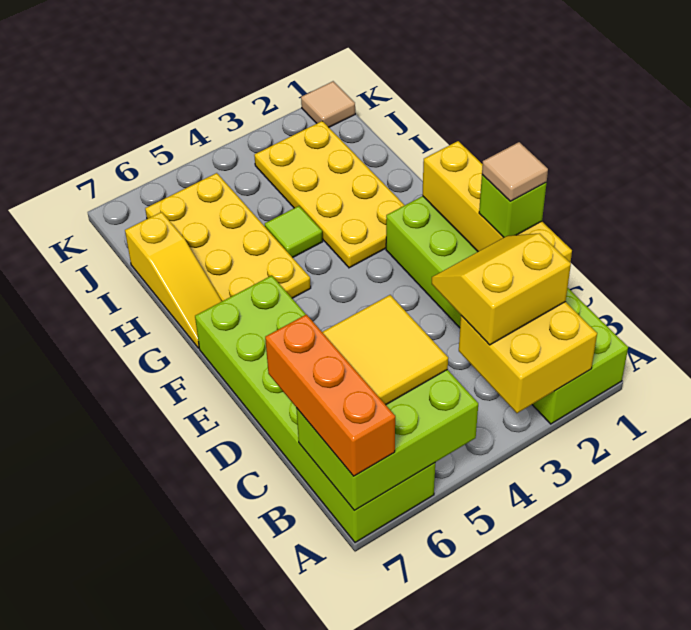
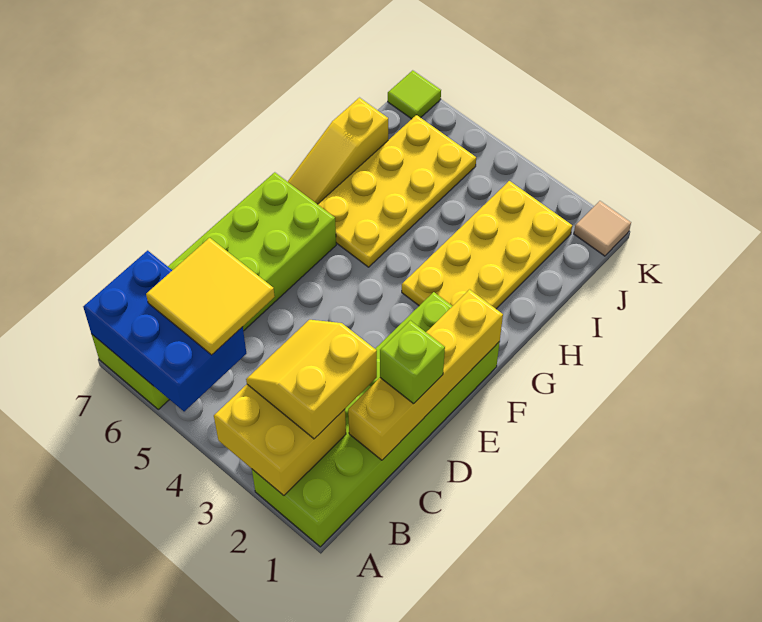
lime brick A5:B7 level 2 -> blue brick A5:B7 level 2
orange brick A7:C7 level 3 -> none
yellow slope B2:C3 level 3 top B -> yellow slope B2:C3 level 3 top 2
tan tile D1 level 4 -> none
lime tile H4 level 1 -> lime tile K7 level 1

